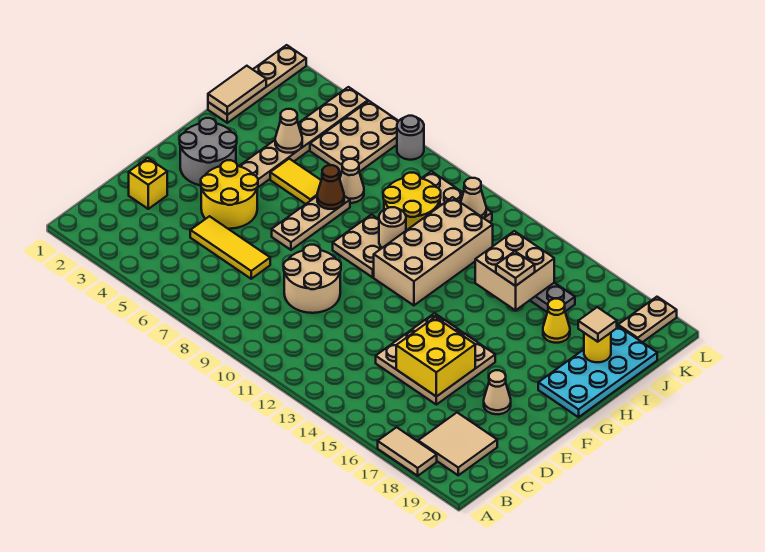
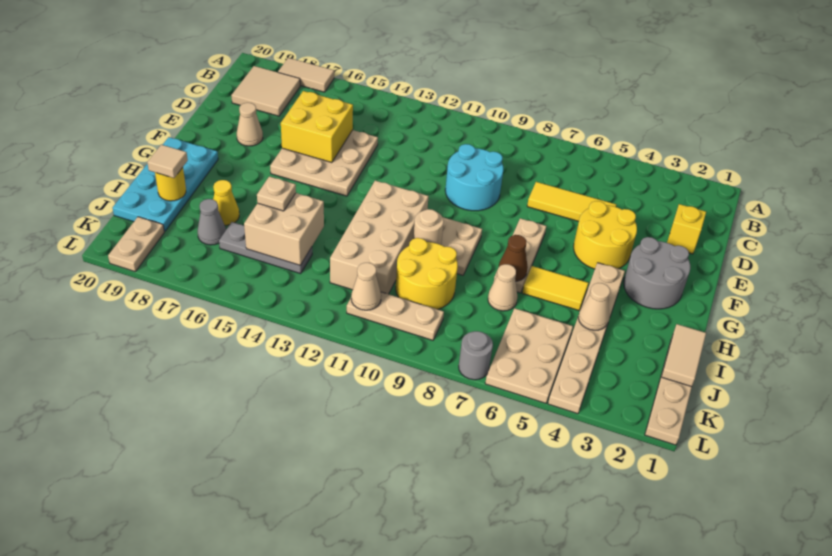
tan round brick D9:E10 level 1 -> cyan round brick D9:E10 level 1
none -> grey cone J17 level 1

